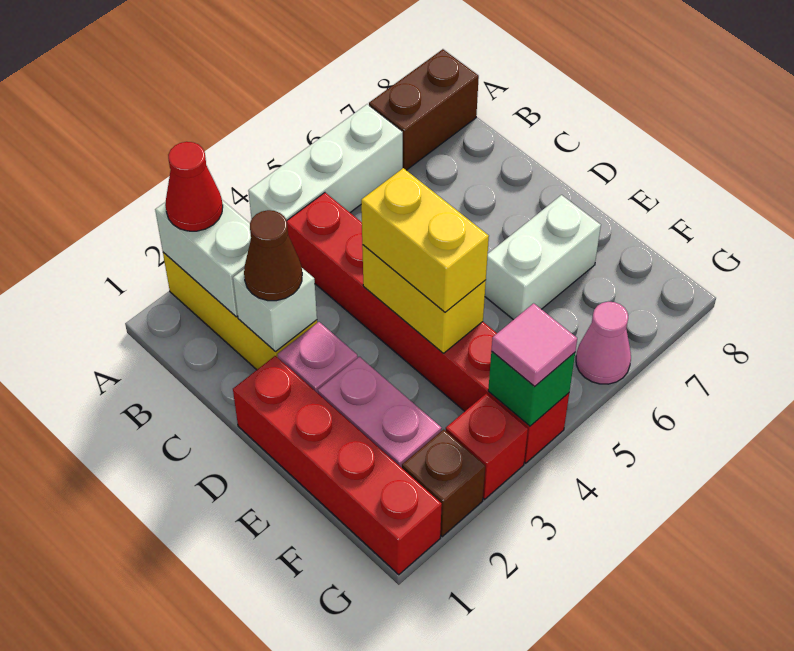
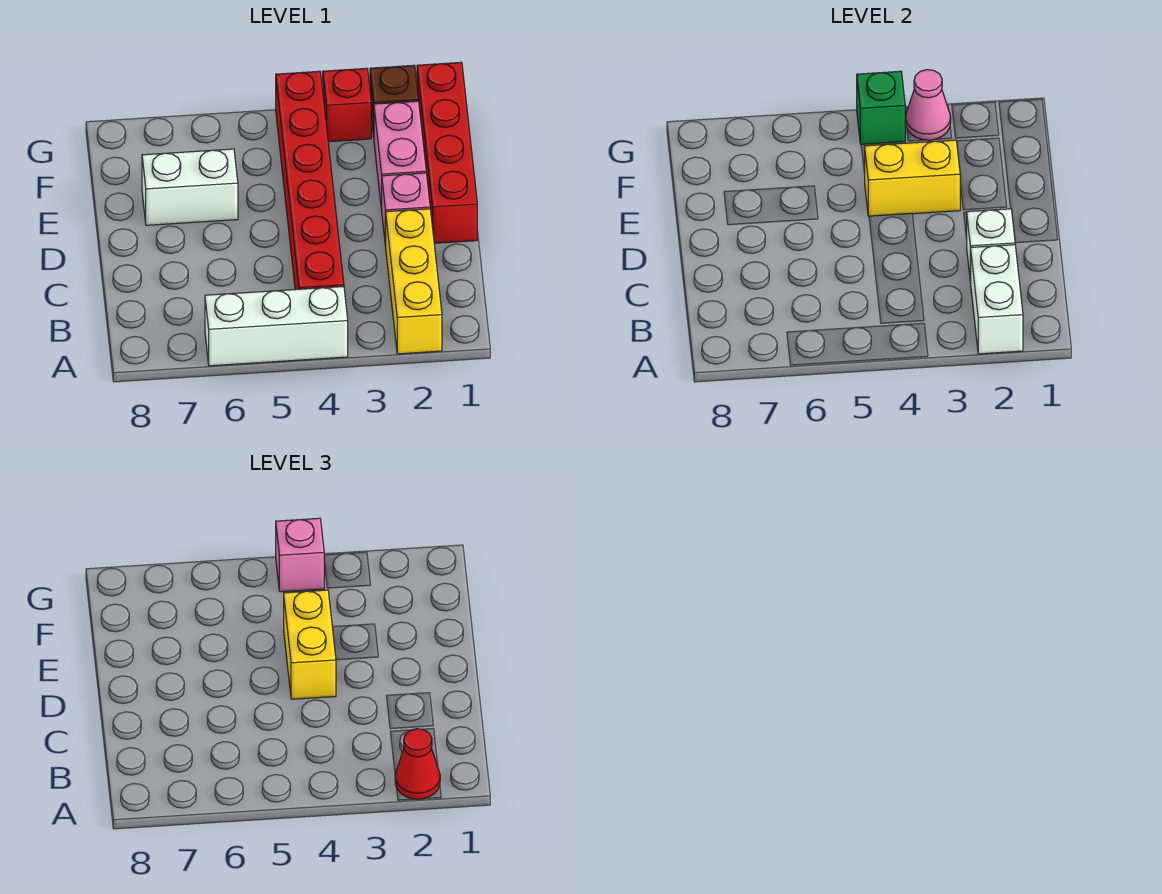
brown brick A7:A8 level 1 -> none
brown cone C2 level 3 -> none
yellow brick D4:E4 level 2 -> yellow brick E3:E4 level 2
pink tile G4 level 3 -> pink brick G4 level 3
pink cone G6 level 1 -> pink cone G3 level 2

